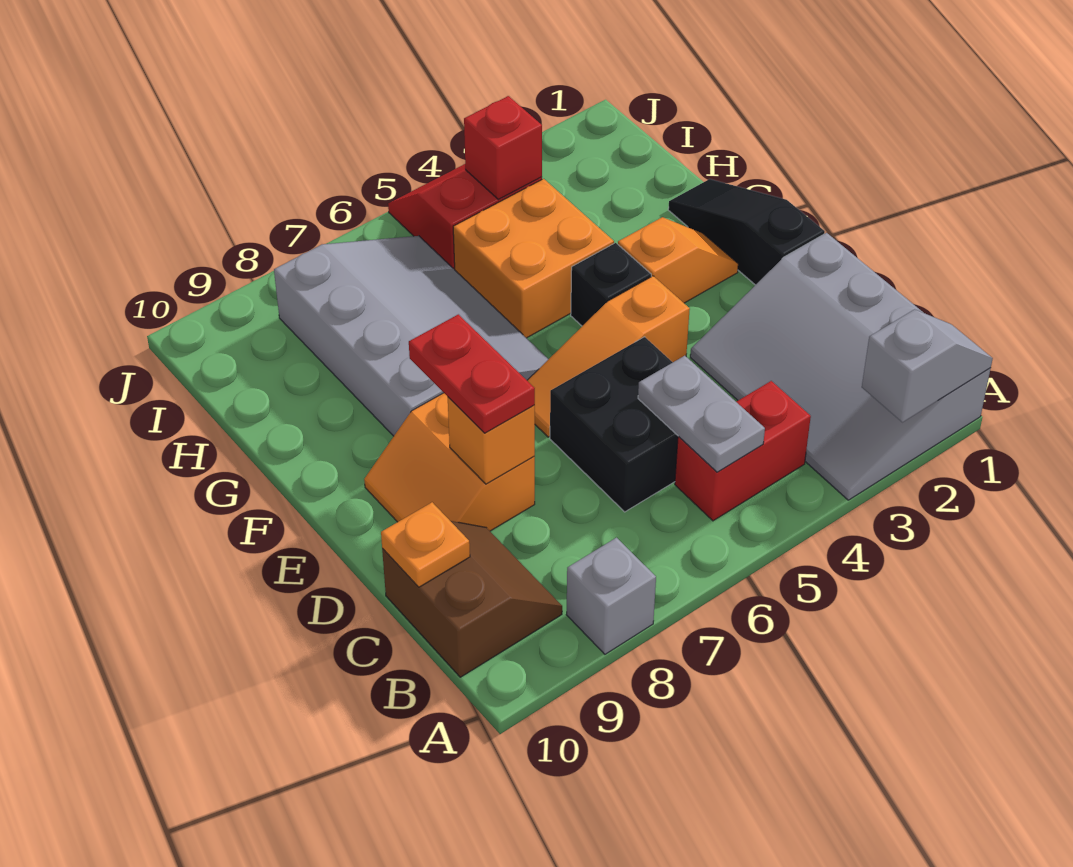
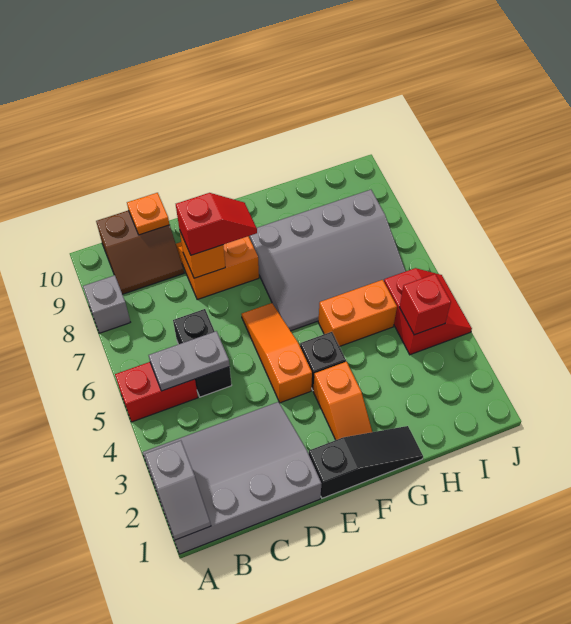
red brick B4:B5 level 1 -> red brick A5:B5 level 1
black brick C5:D6 level 1 -> black brick C5:C6 level 1
red plate D8:E8 level 3 -> red slope D8:E8 level 3 top D
orange brick G4:H5 level 1 -> orange brick G5:H5 level 1

